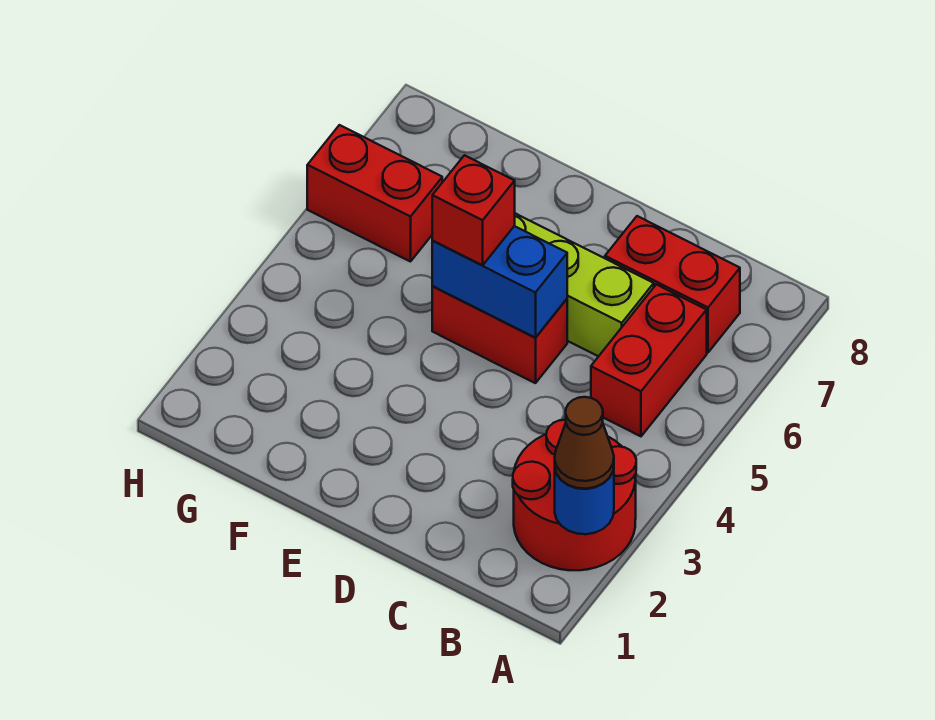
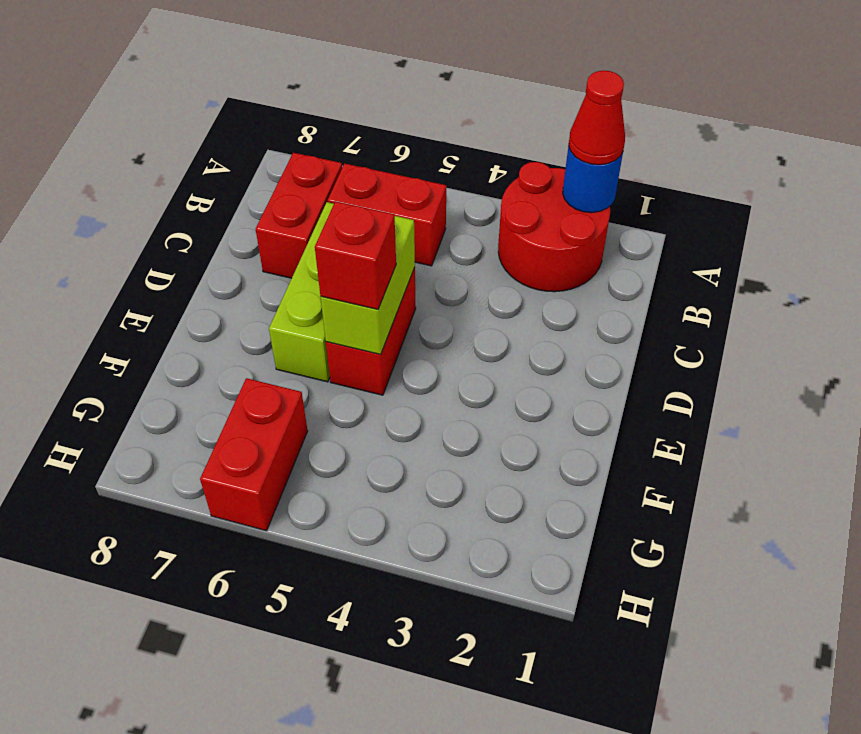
brown cone A2 level 3 -> red cone A2 level 3
blue brick D5:E5 level 2 -> lime brick D5:E5 level 2

